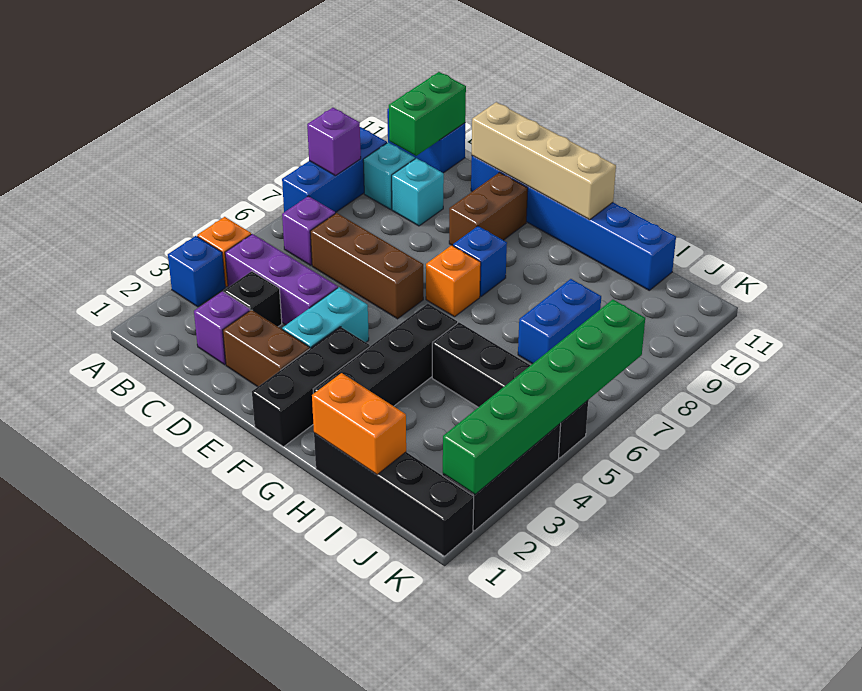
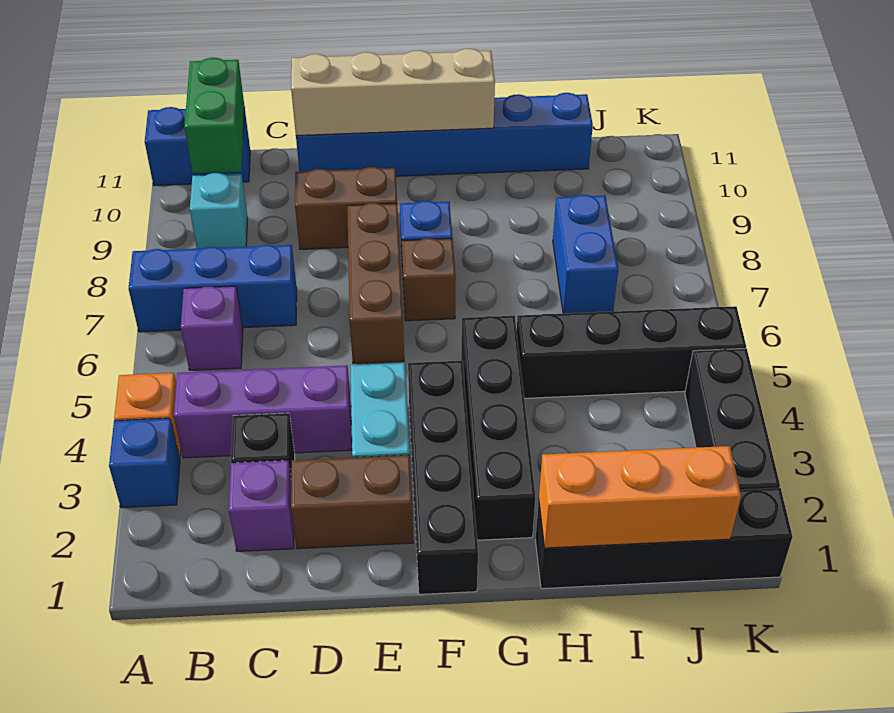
blue brick A7:A9 level 1 -> blue brick A7:C7 level 1
purple brick A8 level 2 -> none
brown brick C6:E6 level 1 -> brown brick E6:E8 level 1
cyan brick C9 level 1 -> none
brown brick E9:E10 level 1 -> brown brick D9:E9 level 1
black brick F1:F3 level 1 -> black brick F1:F4 level 1
orange brick F7 level 1 -> brown brick F7 level 1
orange brick H1:I1 level 2 -> orange brick H1:J1 level 2
green brick K2:K7 level 2 -> none

